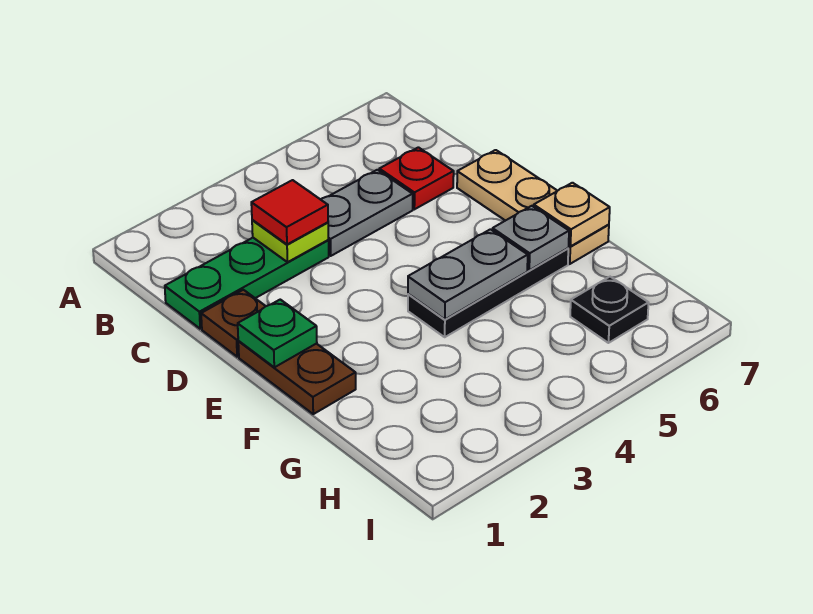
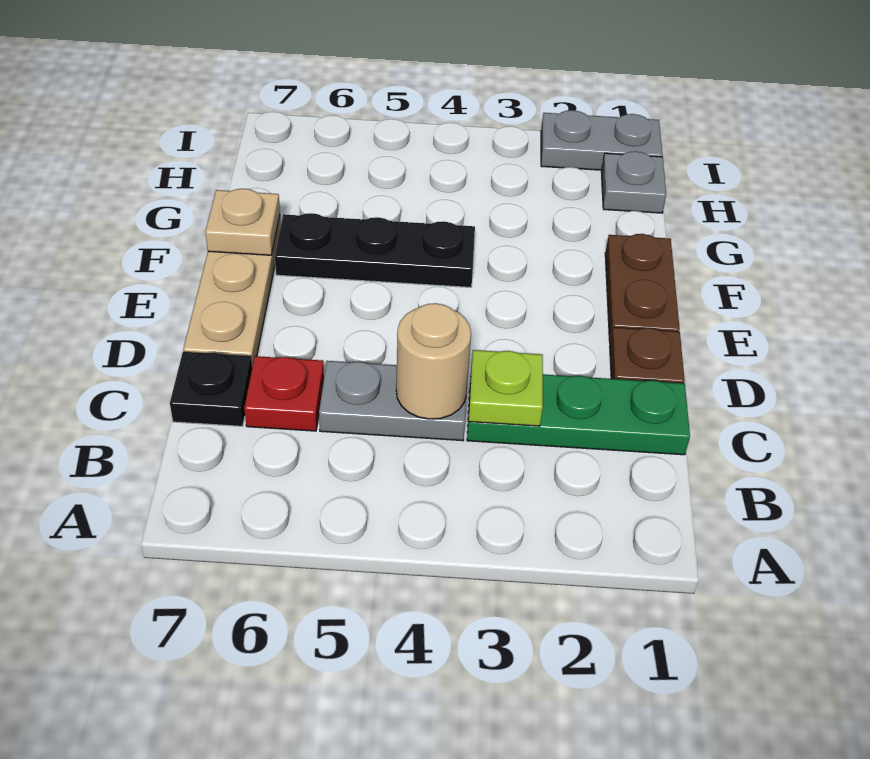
red tile C3 level 3 -> none
none -> tan round brick C4 level 2
green plate E1 level 2 -> none
grey plate F4:F5 level 2 -> grey plate I1:I2 level 1
grey plate F6 level 2 -> grey plate H1 level 1
black plate H6 level 1 -> black plate C7 level 1

